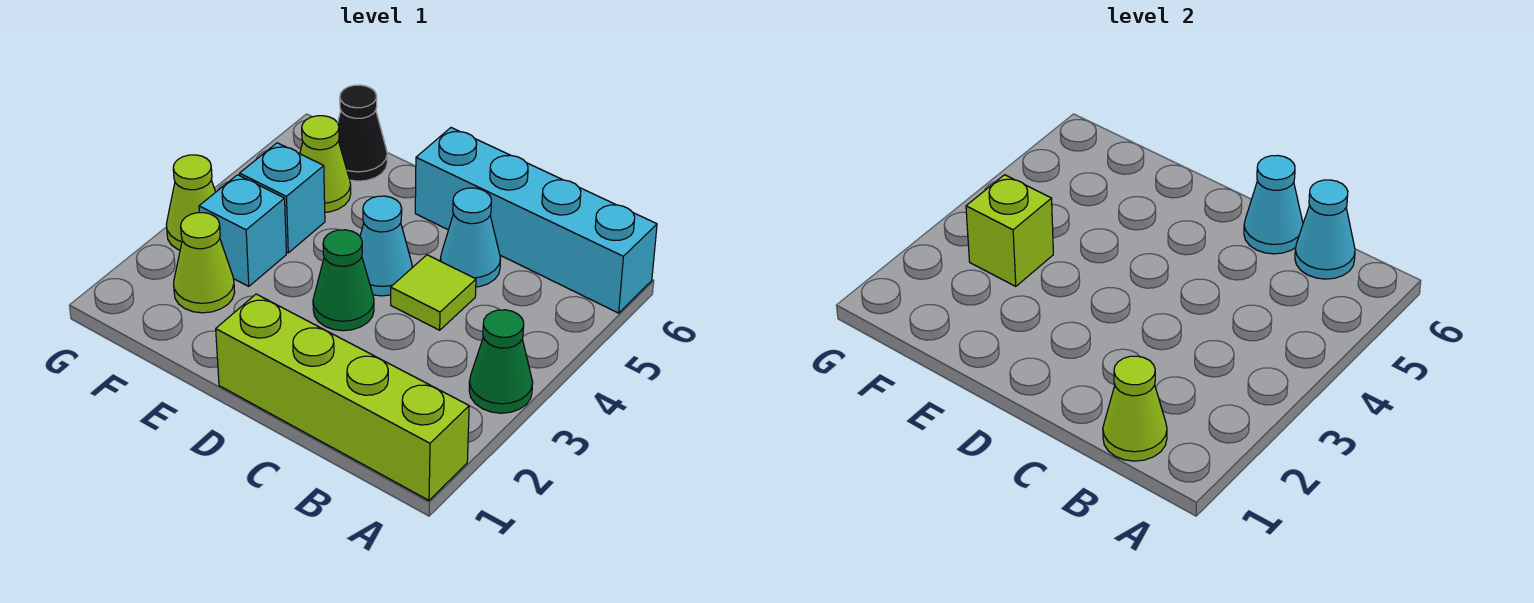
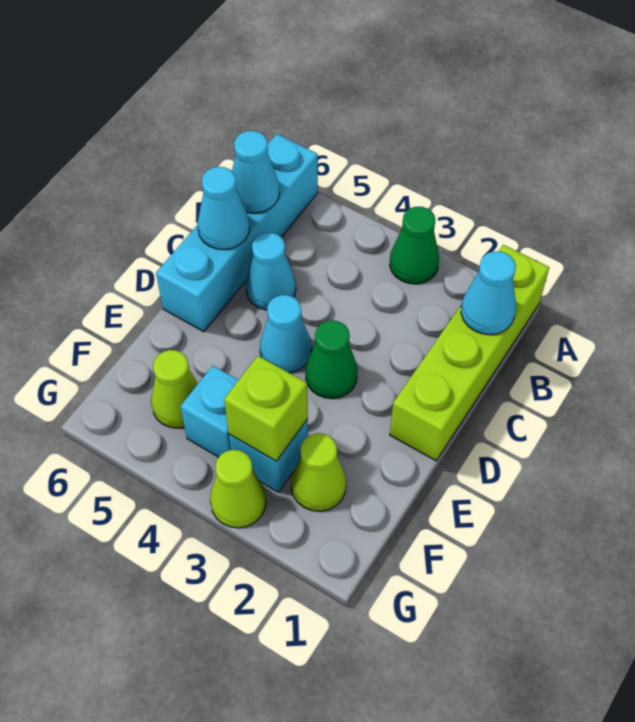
lime cone B1 level 2 -> cyan cone B1 level 2
lime tile C4 level 1 -> none
black cone F6 level 1 -> none

